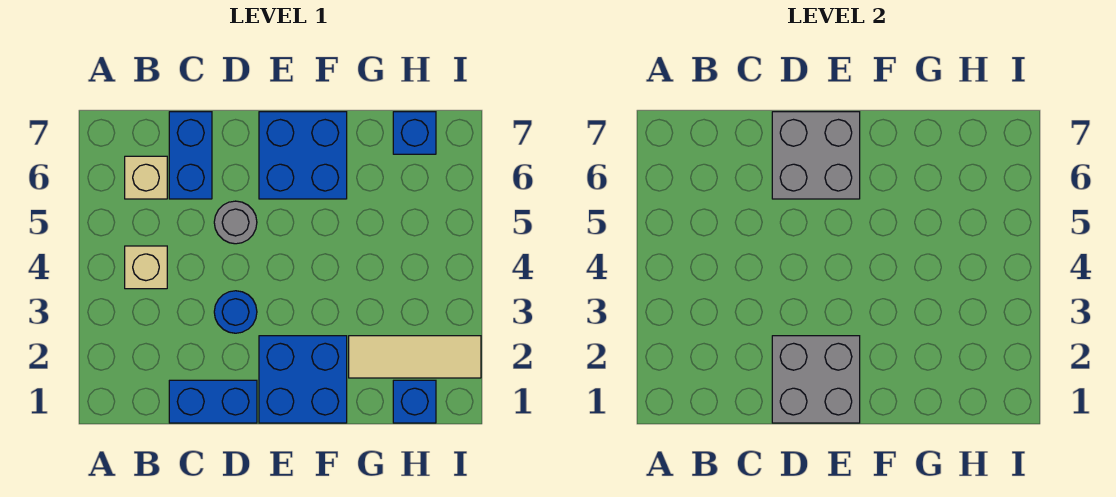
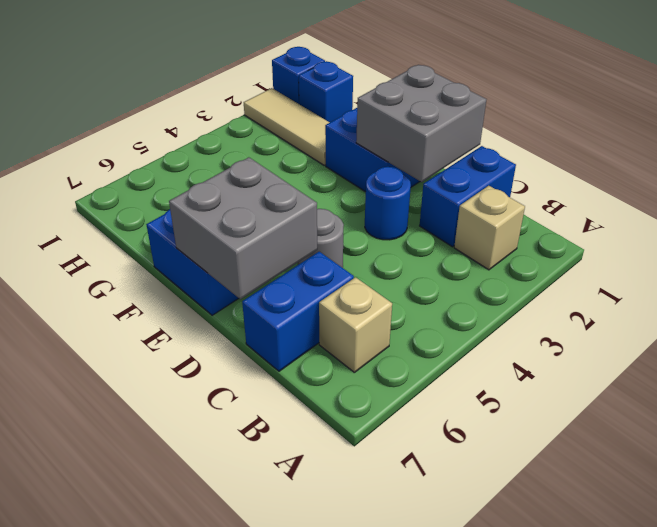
tan brick B4 level 1 -> tan brick B2 level 1
blue brick C1:D1 level 1 -> blue brick C1:C2 level 1
blue brick H7 level 1 -> blue brick I1 level 1

